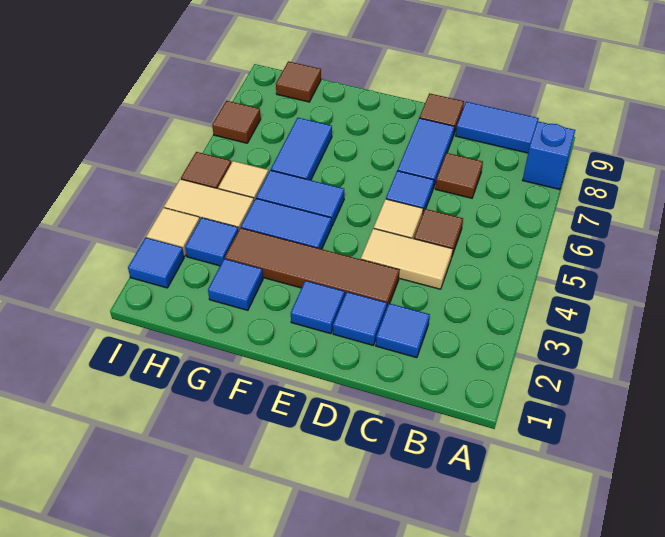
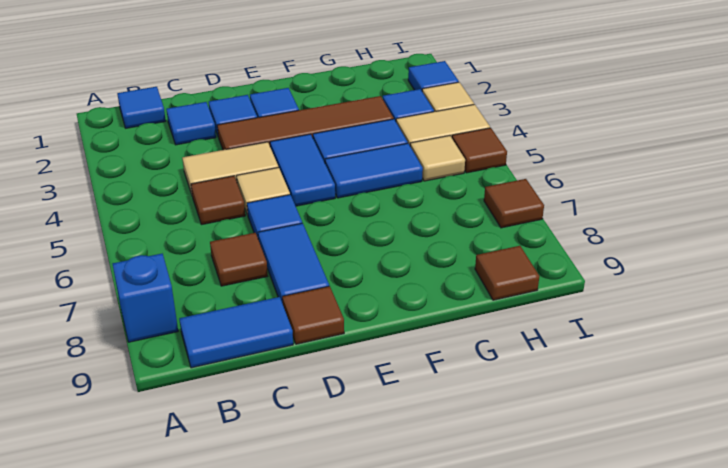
blue tile G2 level 1 -> blue tile B1 level 1
blue tile G6:G7 level 1 -> blue tile E4:E5 level 1

